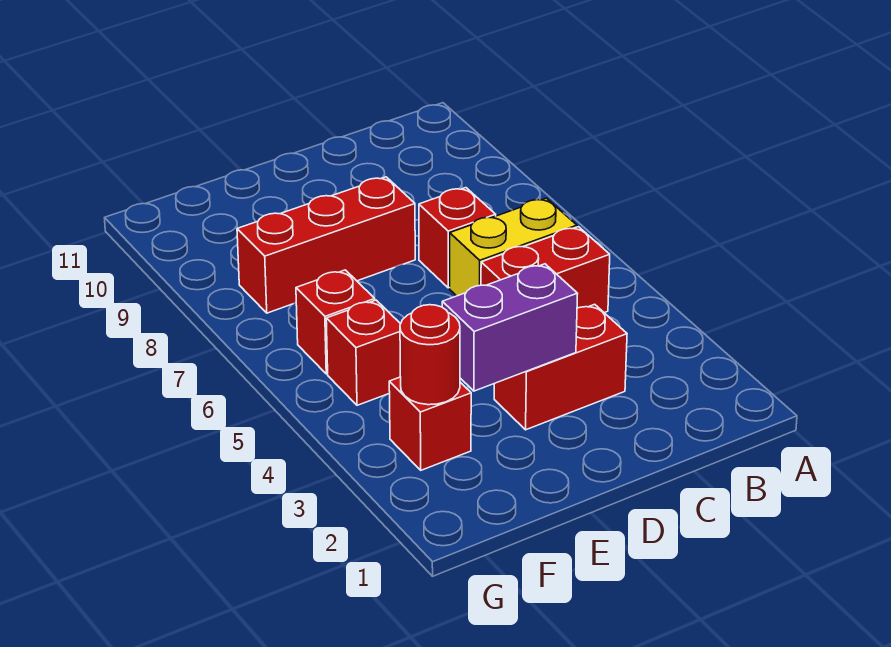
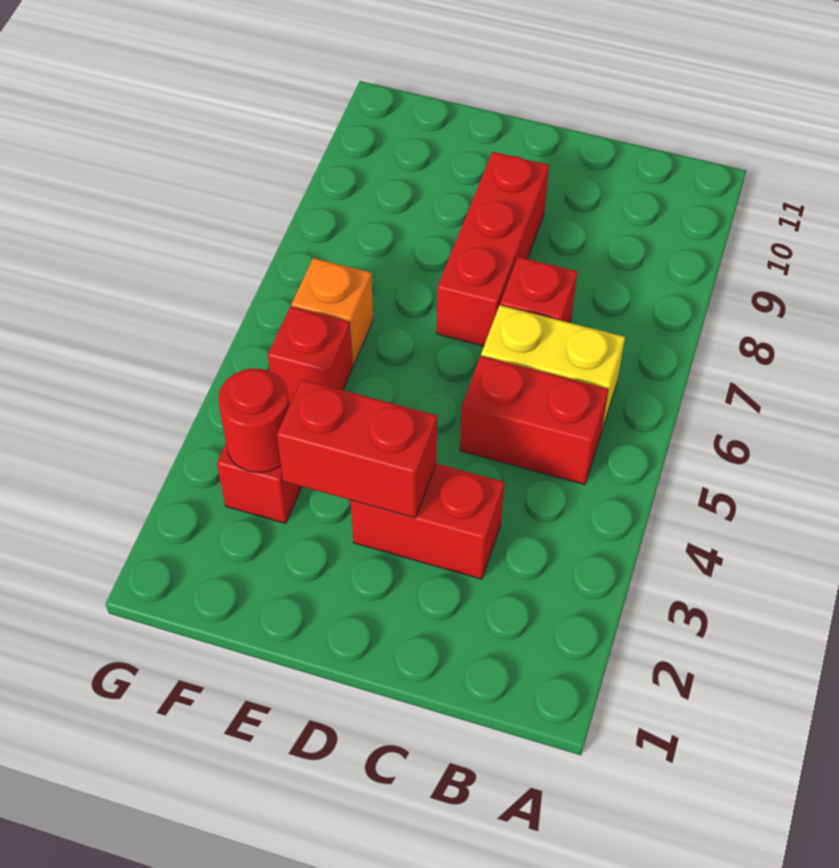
purple brick D3:E3 level 2 -> red brick D3:E3 level 2
red brick D8:F8 level 1 -> red brick D7:D9 level 1
red brick F6 level 1 -> orange brick F6 level 1

